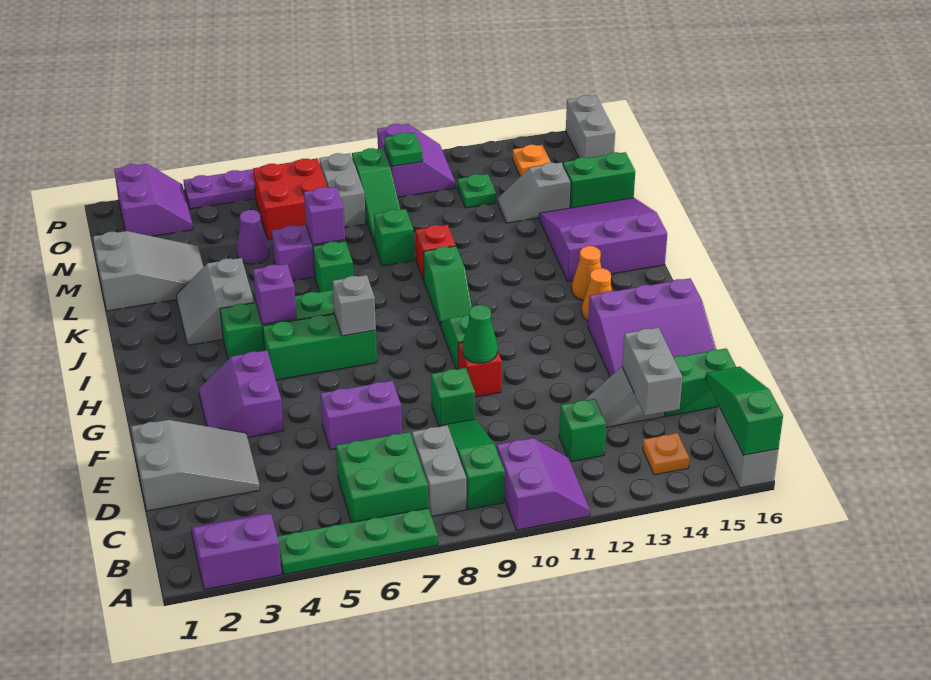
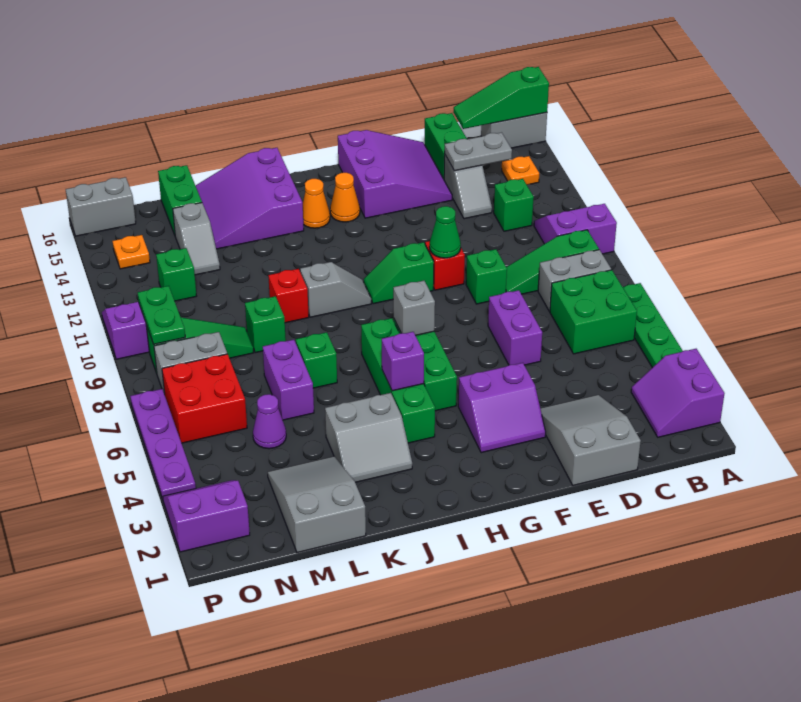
grey brick C14:D14 level 2 -> grey plate C14:D14 level 2
green slope I10:J10 level 1 top J -> grey slope I10:J10 level 1 top J
purple brick L7 level 2 -> none
green plate N12 level 1 -> green brick N12 level 1
green plate O10 level 2 -> green plate O9:O10 level 2

